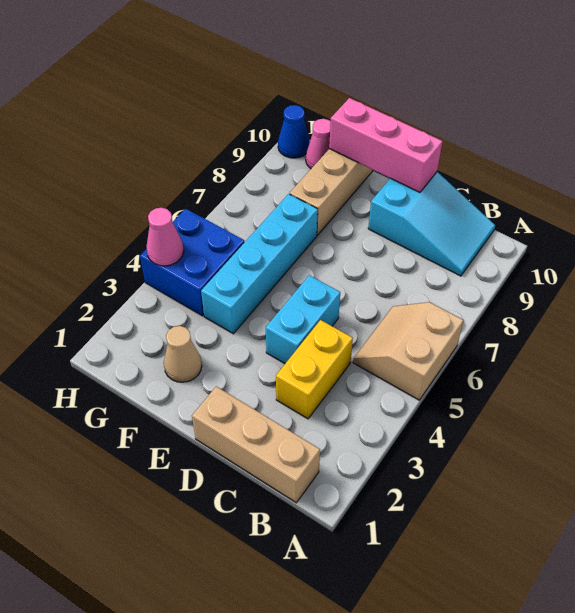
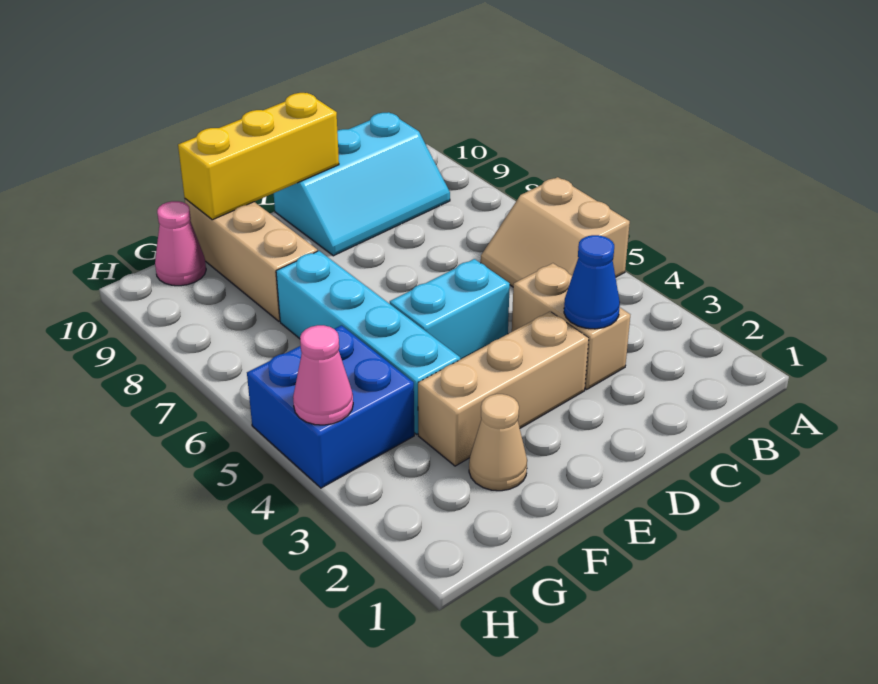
tan brick B1:D1 level 1 -> tan brick D3:F3 level 1
cyan slope B9:D10 level 1 top D -> cyan slope B9:D10 level 1 top 10
yellow brick C3:C4 level 1 -> tan brick C3:C4 level 1
cyan brick D4:D5 level 1 -> cyan brick D5:E5 level 1
pink brick D10:F10 level 2 -> yellow brick D10:F10 level 2
blue cone H10 level 1 -> blue cone C3 level 2

